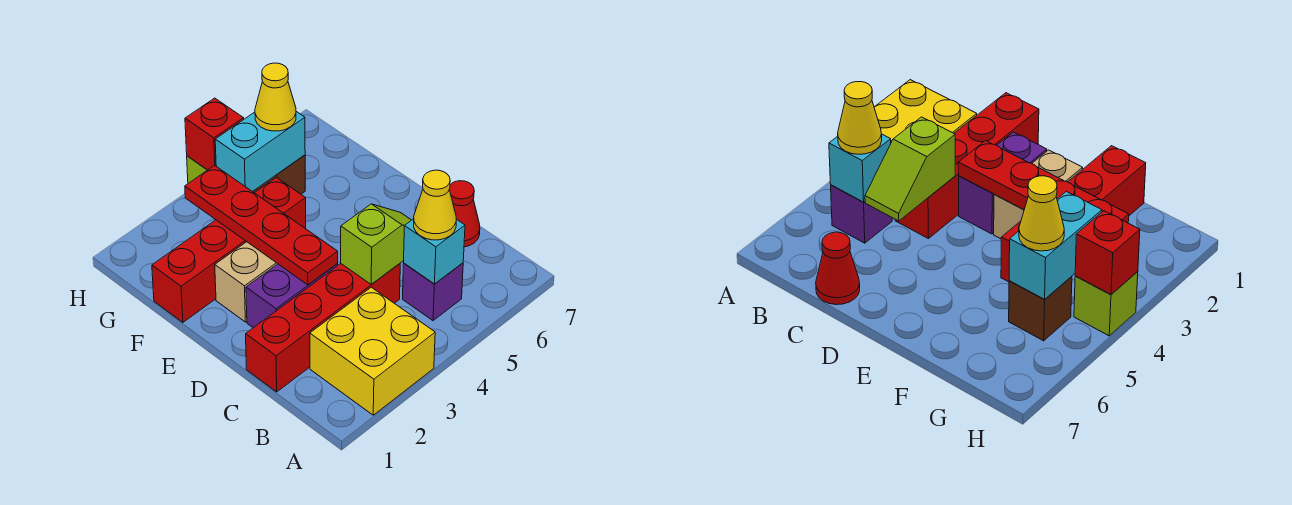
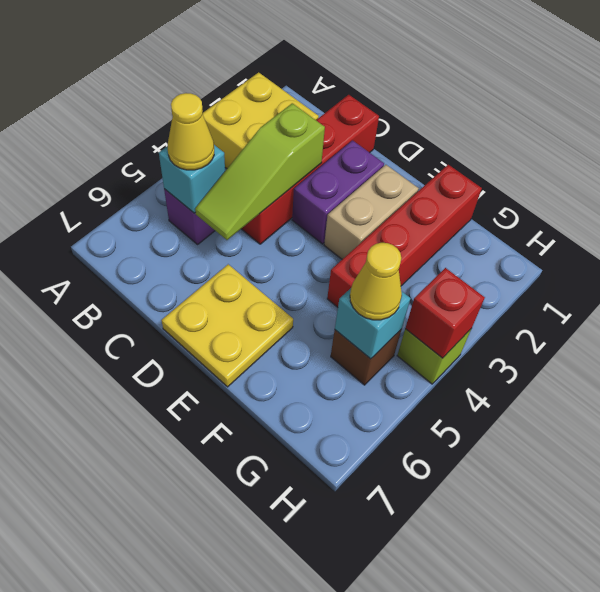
lime slope C4:C5 level 2 top 4 -> lime slope C3:C5 level 2 top 3
red cone C7 level 1 -> none
red plate D3:G3 level 2 -> none
none -> yellow plate D6:E7 level 1
cyan brick G4:G5 level 2 -> cyan brick G5 level 2

